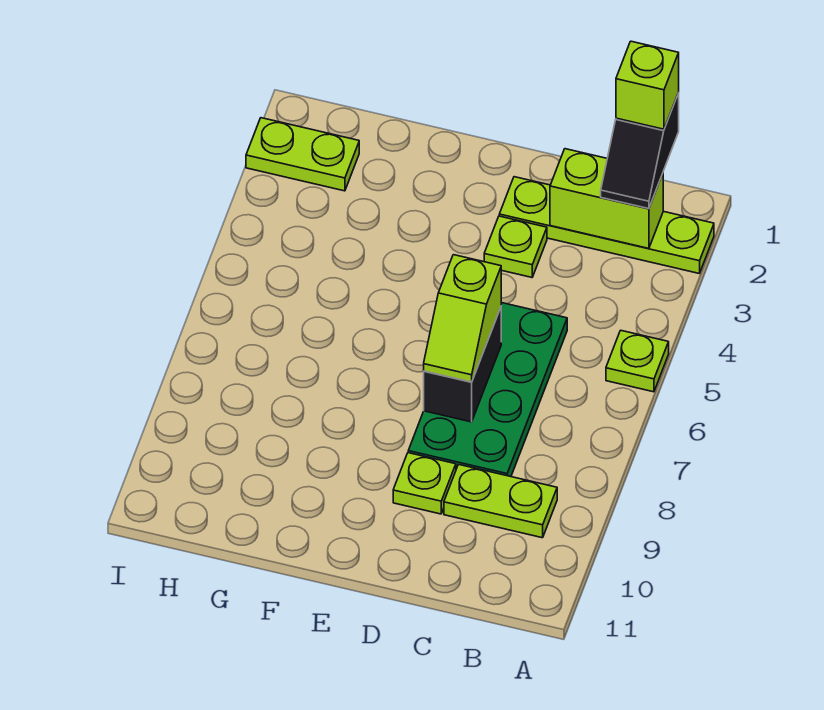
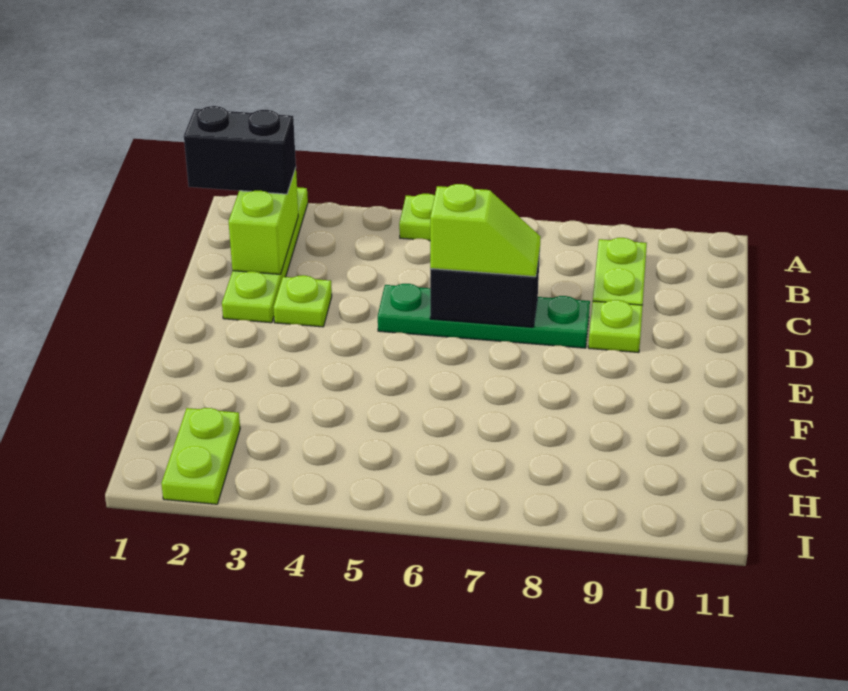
black slope B1:B2 level 3 top 1 -> black brick B1:B2 level 3
lime brick B1 level 4 -> none
green plate C5:D8 level 1 -> green plate D5:D8 level 1

